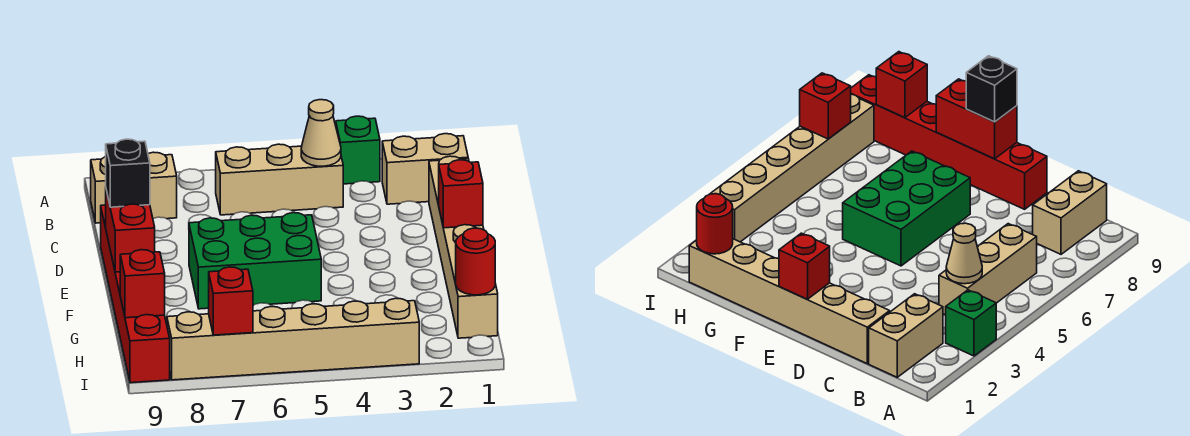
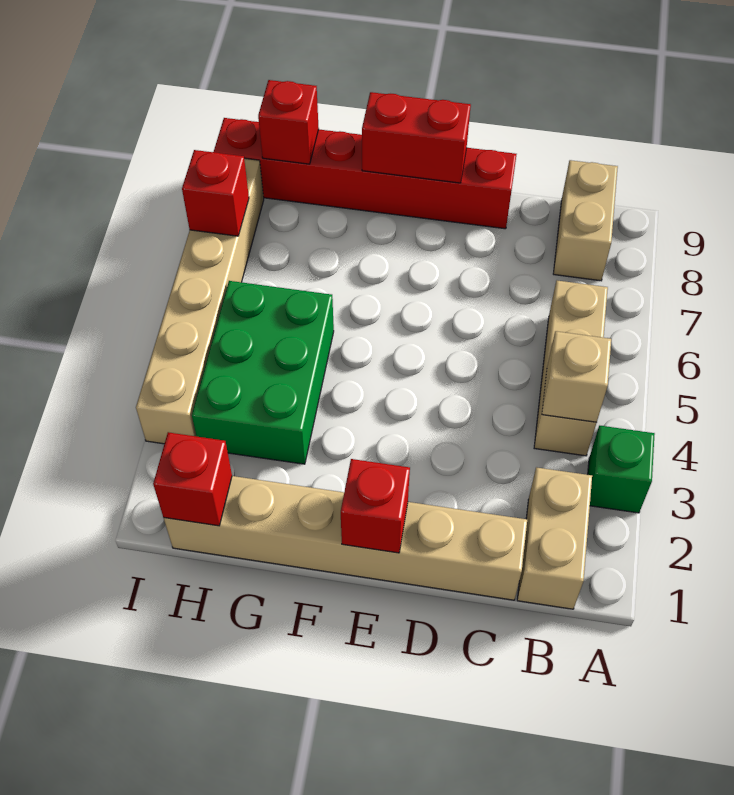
tan cone B4 level 2 -> tan brick B4 level 2
green brick E5:F7 level 1 -> green brick G3:H5 level 1
black brick E9 level 3 -> none
red round brick H1 level 2 -> red brick H1 level 2

